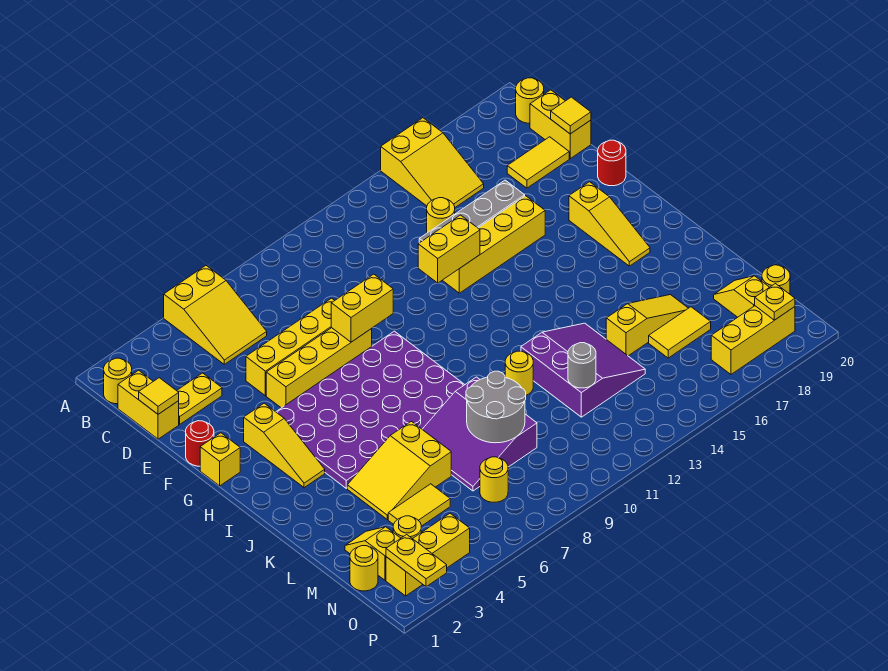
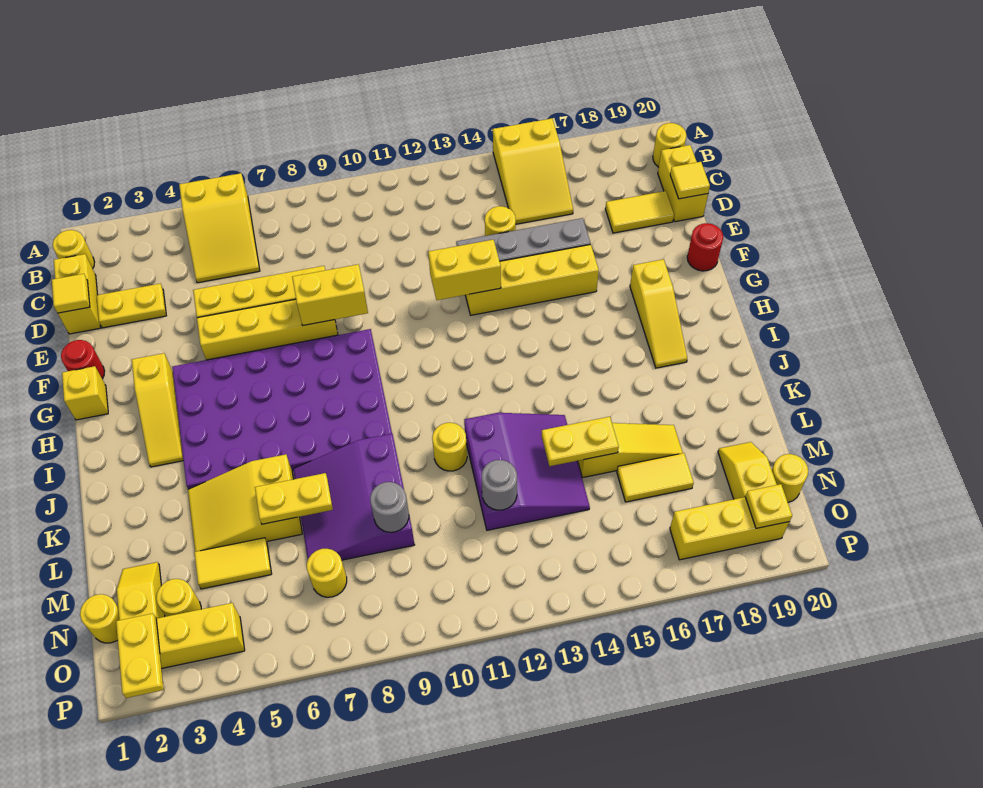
none -> yellow plate L6:L7 level 2
grey round brick L8:M9 level 2 -> grey round brick M9 level 2
none -> yellow plate L14:L15 level 2

